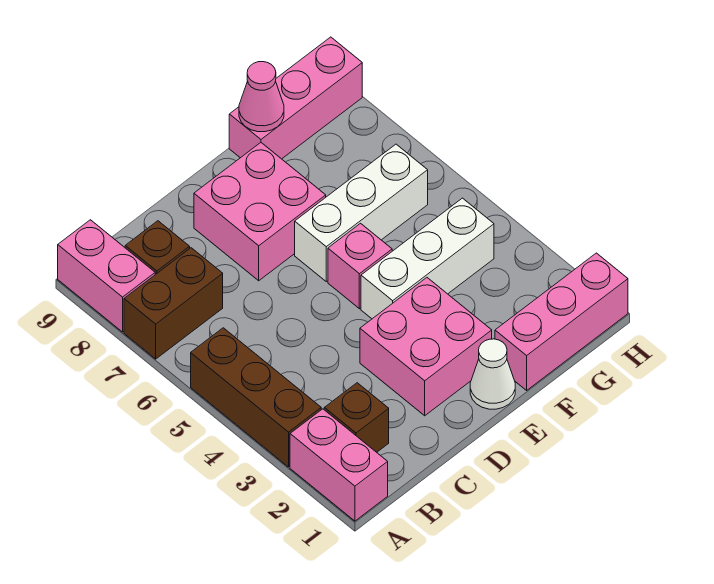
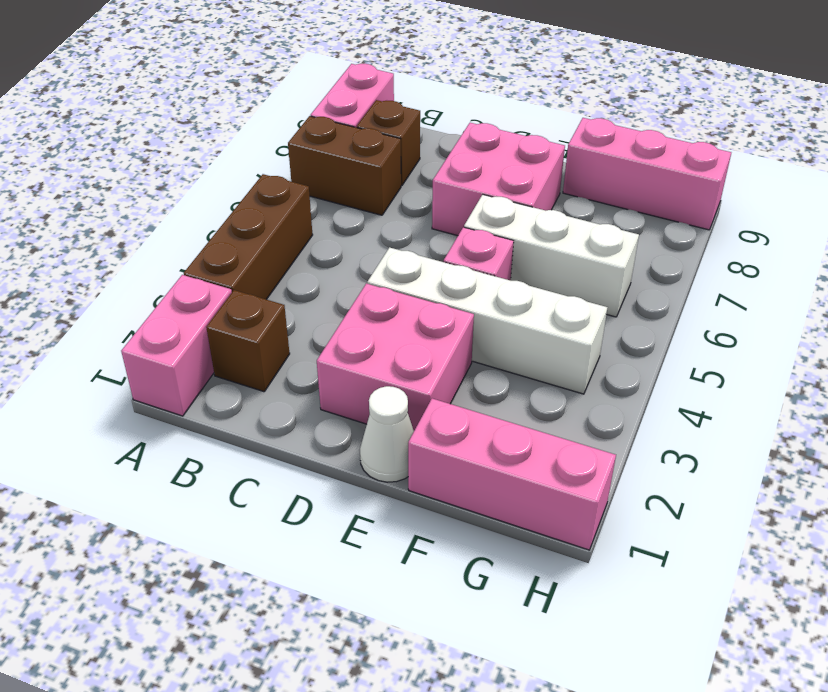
white brick E4:G4 level 1 -> white brick D4:G4 level 1
pink cone F9 level 2 -> none

